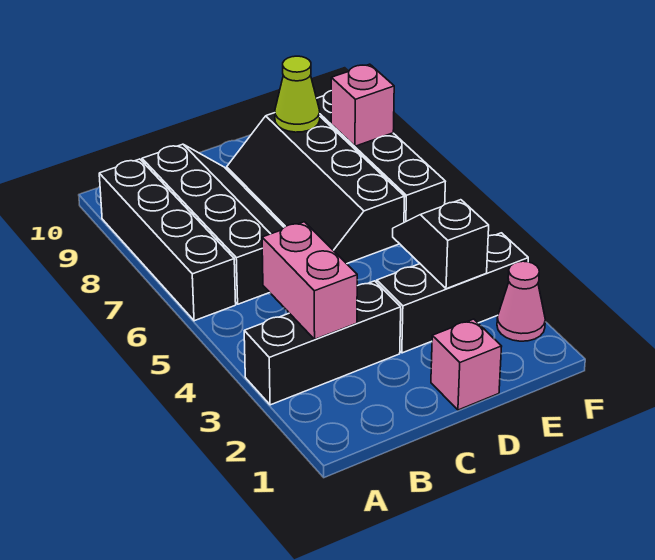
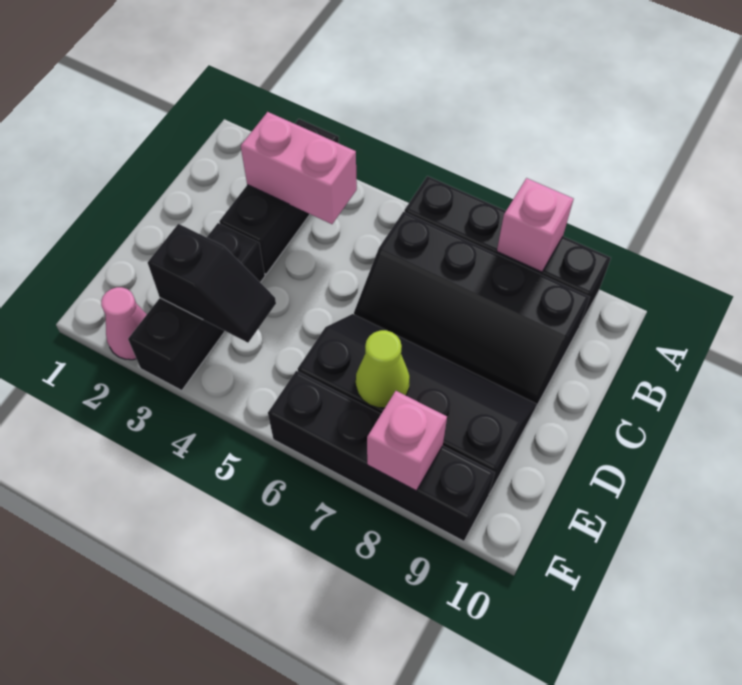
pink brick D1 level 1 -> pink brick A8 level 2
lime cone E9 level 2 -> lime cone E7 level 2

